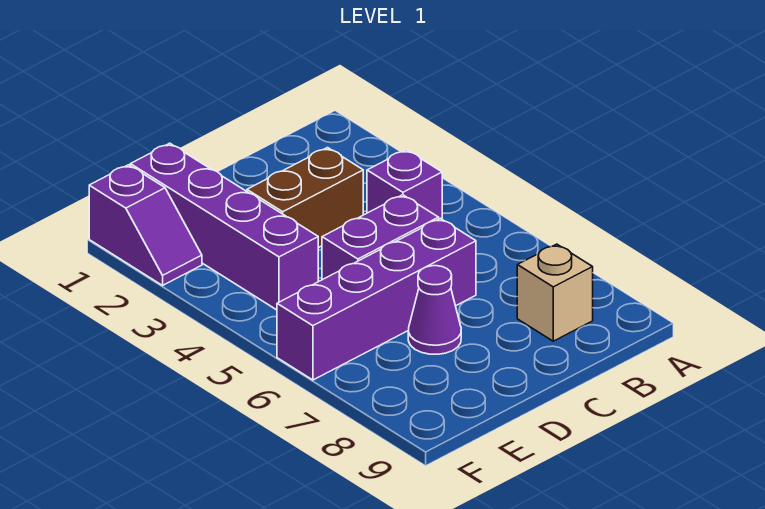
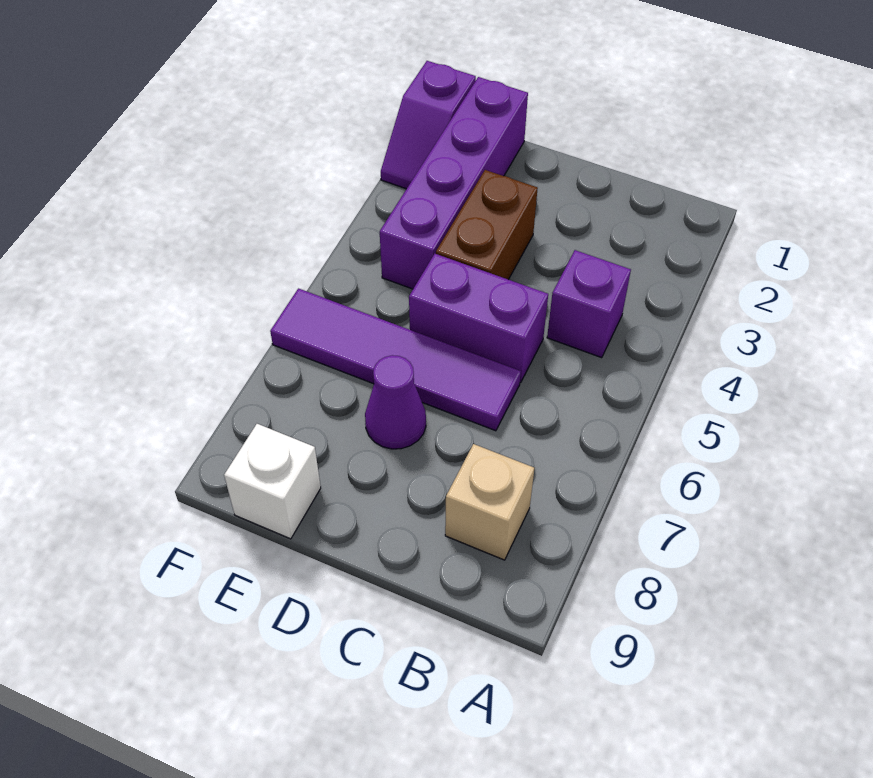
brown brick C3:D3 level 1 -> brown brick D3:D4 level 1
purple brick C6:F6 level 1 -> purple tile C6:F6 level 1
none -> white brick E9 level 1

